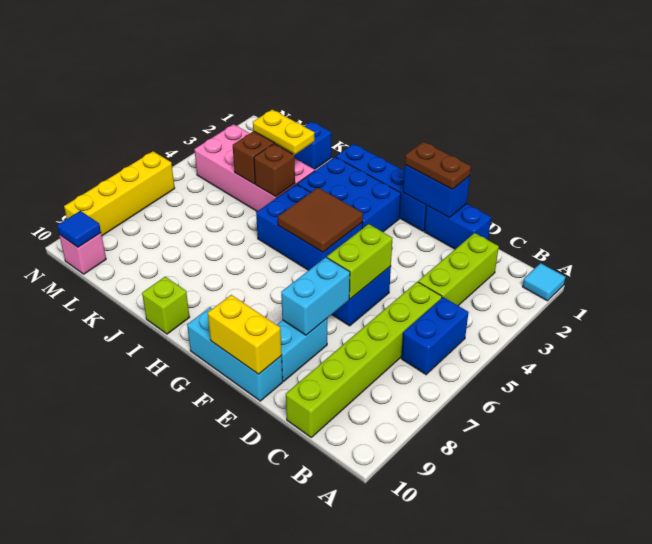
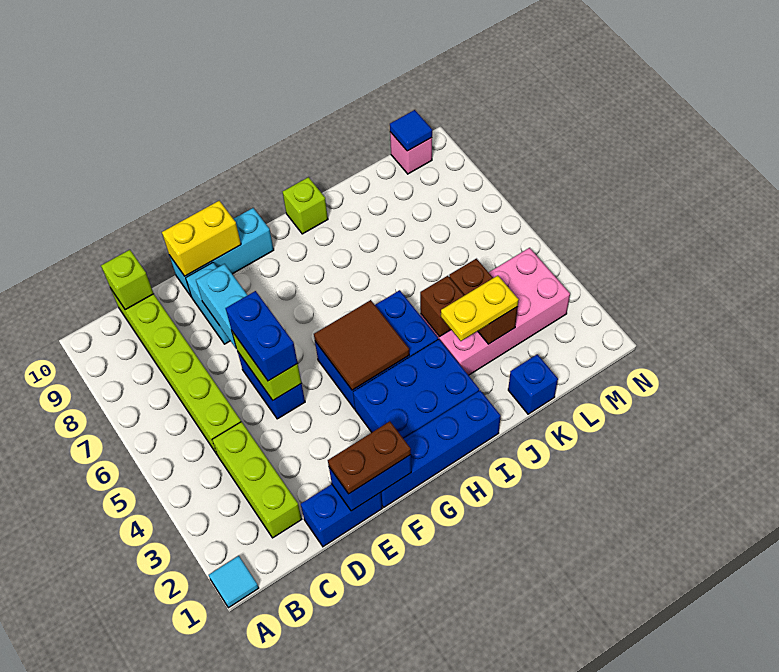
blue brick B5:B6 level 1 -> blue brick E5:E6 level 3
none -> lime brick C10 level 2
yellow brick N6:N9 level 1 -> none

